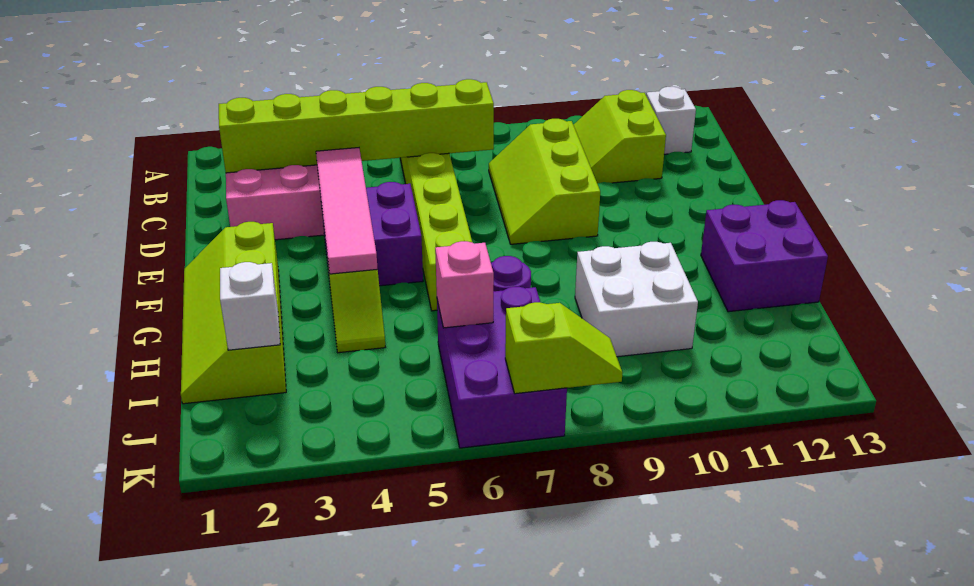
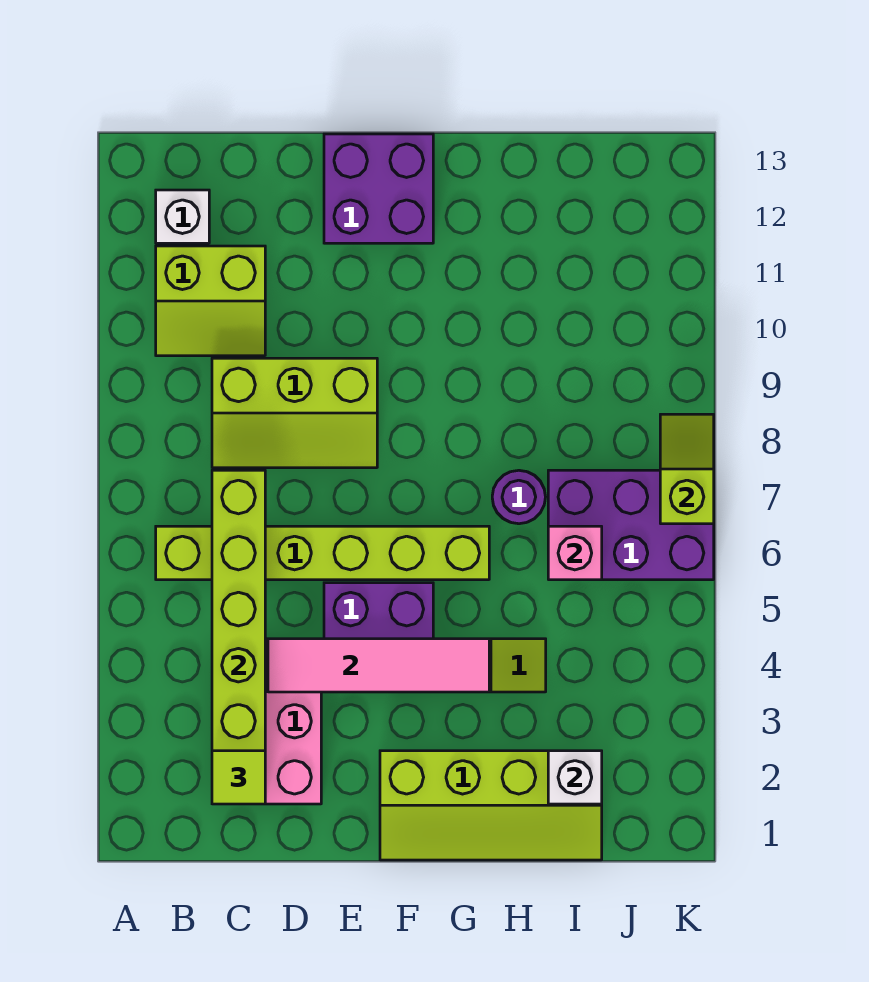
none -> lime tile C2 level 3
purple brick G12:H13 level 1 -> purple brick E12:F13 level 1
white brick H9:I10 level 1 -> none

